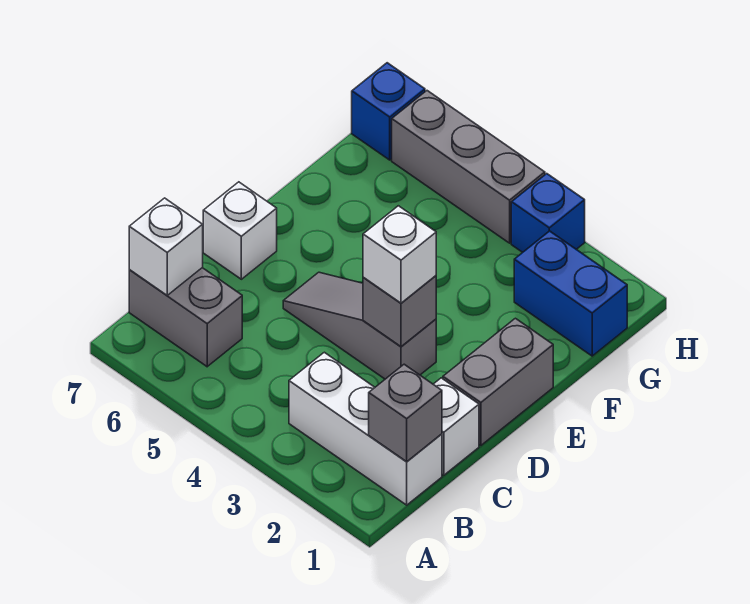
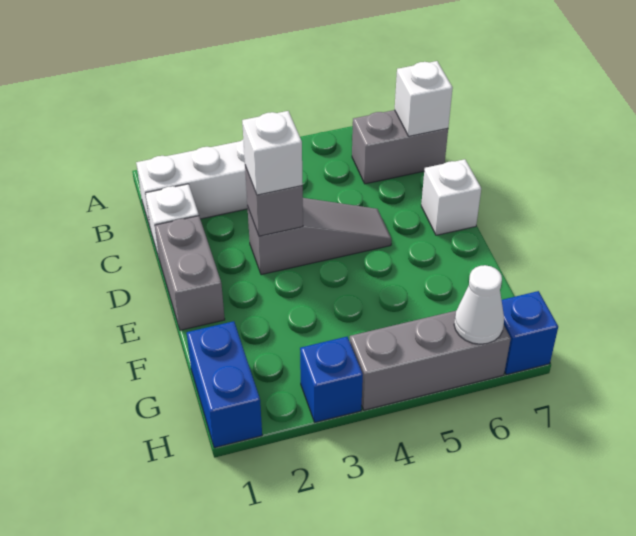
grey brick B1 level 2 -> none
blue brick G1:G2 level 1 -> blue brick G1:H1 level 1
none -> white cone H6 level 2

